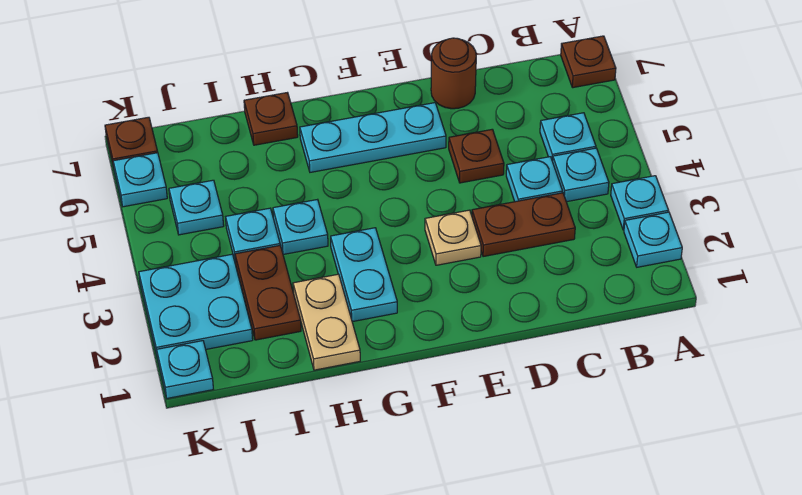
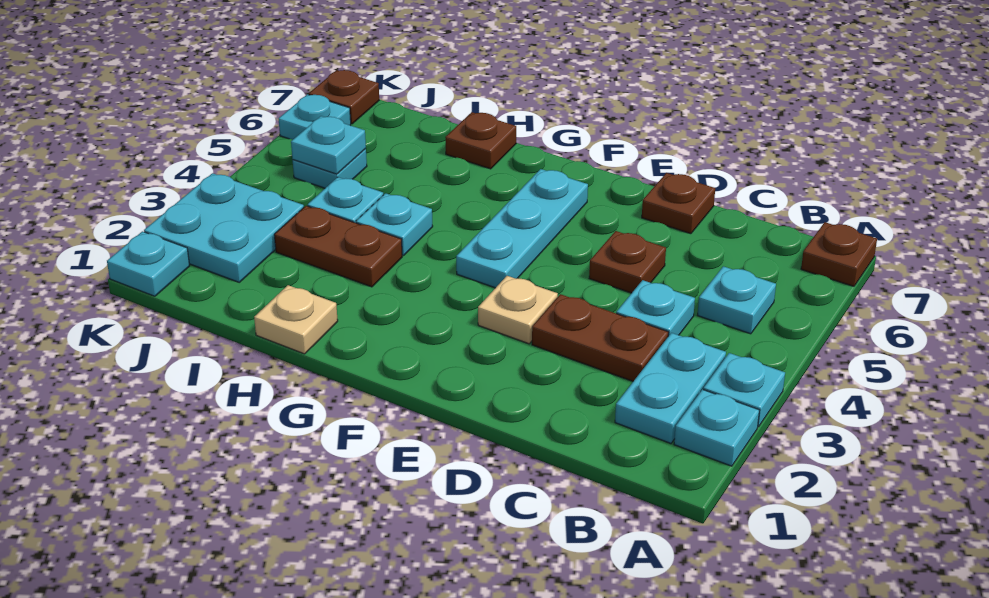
cyan plate B4 level 1 -> cyan plate J5 level 2
brown round brick D7 level 1 -> brown plate D7 level 1
cyan plate E6:G6 level 1 -> cyan plate F4:F6 level 1
cyan plate G2:G3 level 1 -> cyan plate B2:B3 level 1
tan plate H1:H2 level 1 -> tan plate H1 level 1
brown plate I2:I3 level 1 -> brown plate H3:I3 level 1

